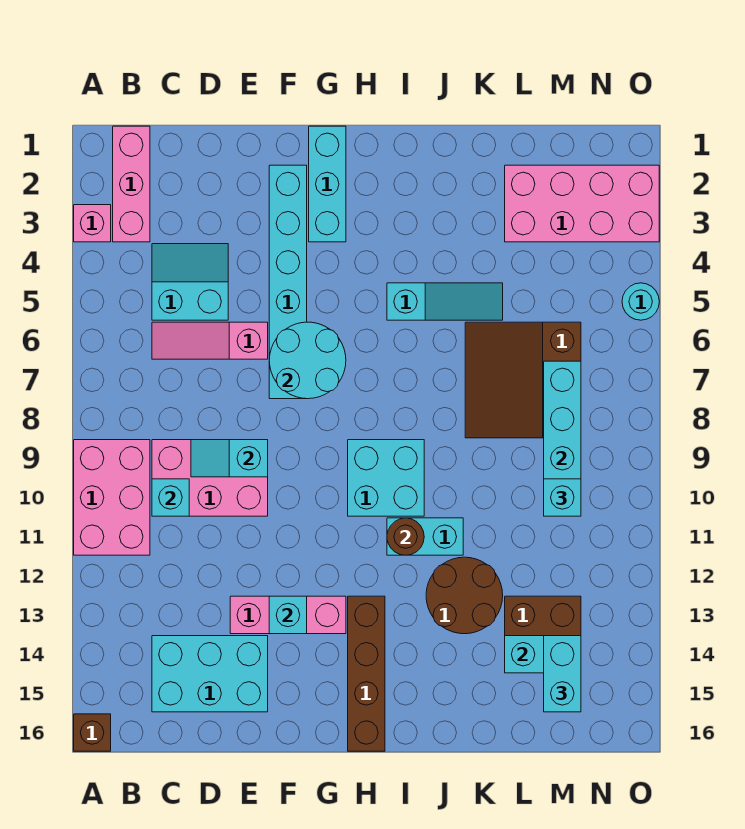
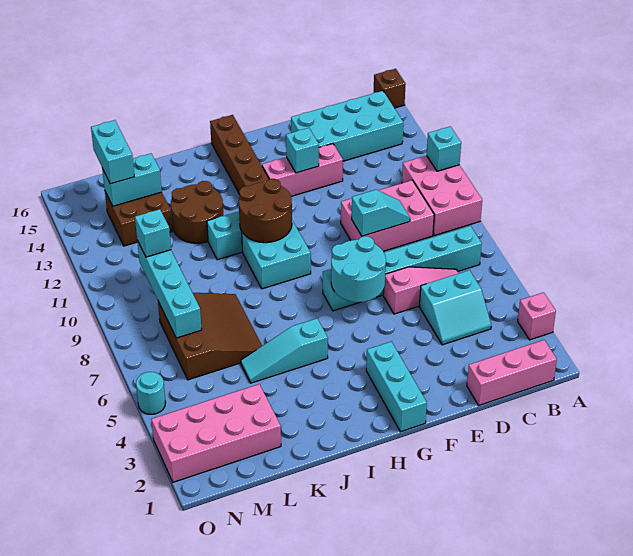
pink brick B1:B3 level 1 -> pink brick B1:D1 level 1
cyan brick C10 level 2 -> cyan brick A11 level 2
cyan brick C14:E15 level 1 -> cyan brick B14:E15 level 1
cyan brick F2:F7 level 1 -> cyan brick B7:G7 level 1
brown round brick I11 level 2 -> brown round brick H10:I11 level 2

